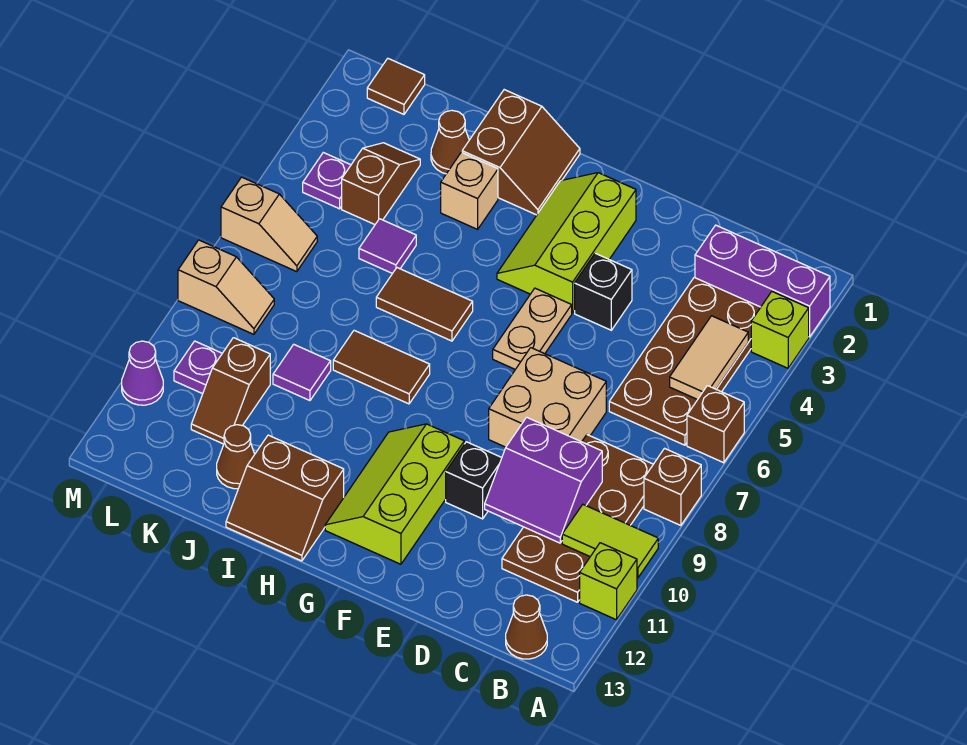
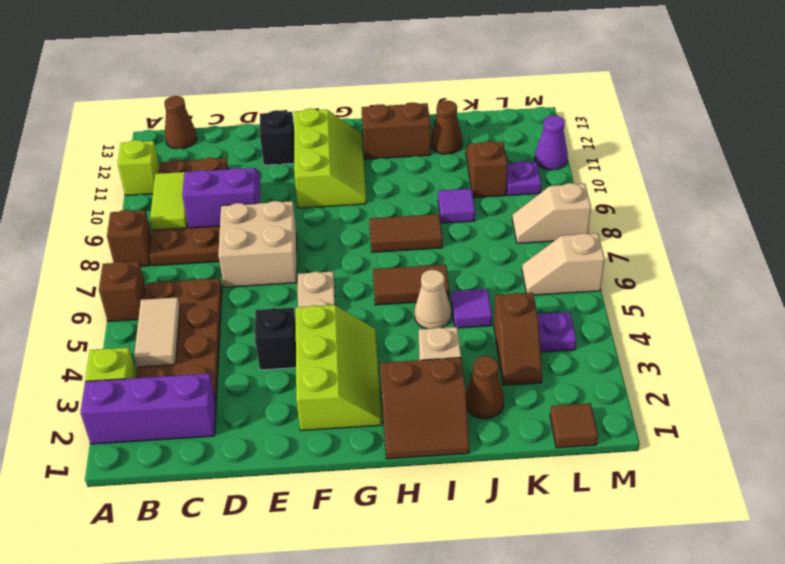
lime tile A10:B10 level 2 -> lime tile B9:B10 level 2
black brick E10 level 1 -> black brick E12 level 1
brown slope H1:I2 level 1 top I -> brown slope H1:I2 level 1 top 2
none -> tan cone I5 level 1

